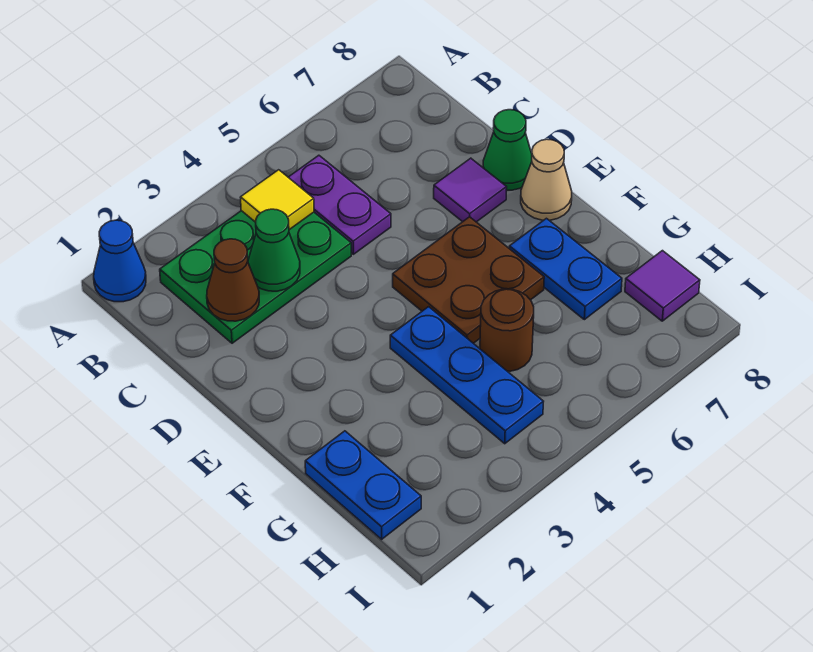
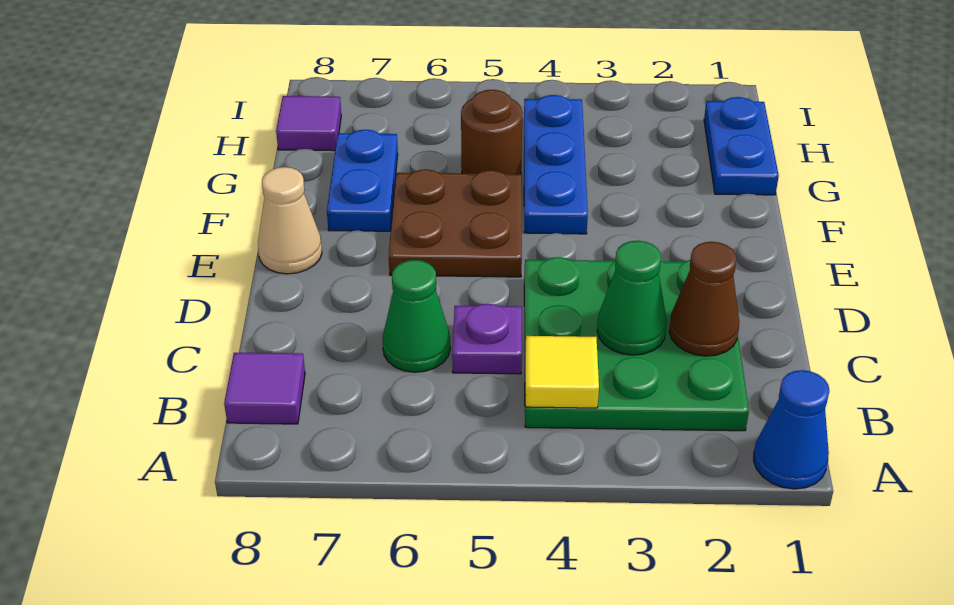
green plate B2:C4 level 1 -> green plate B2:D4 level 1
purple plate B5:C5 level 1 -> purple plate C5 level 1
purple tile D7 level 1 -> purple tile B8 level 1
green cone D8 level 1 -> green cone C6 level 1

